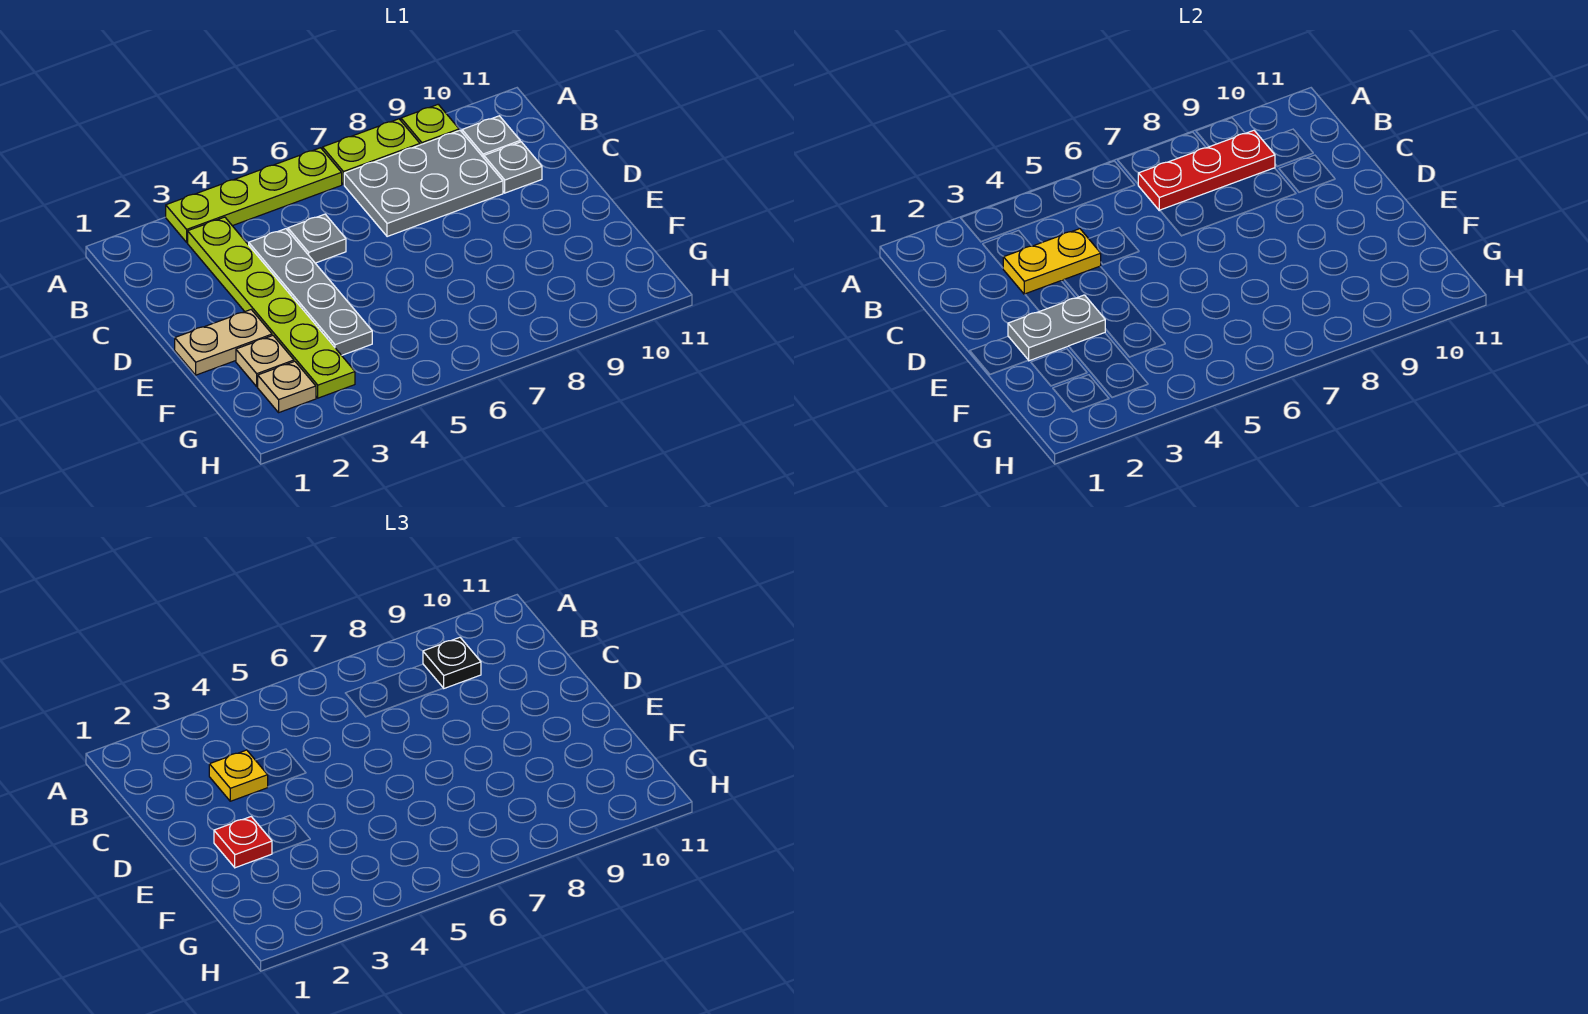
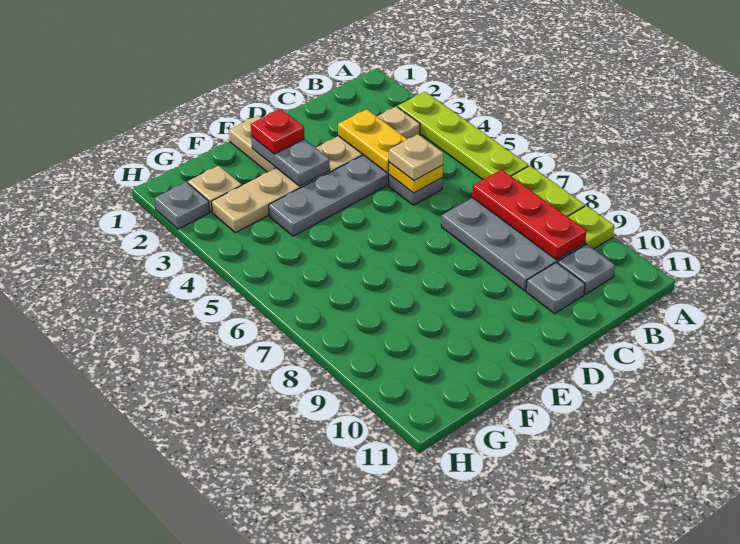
lime plate B3:G3 level 1 -> tan plate B3:G3 level 1
black plate B9 level 3 -> none
yellow plate C3 level 3 -> yellow plate C5 level 2
tan plate F2 level 1 -> tan plate C5 level 3
none -> grey plate H2 level 1

